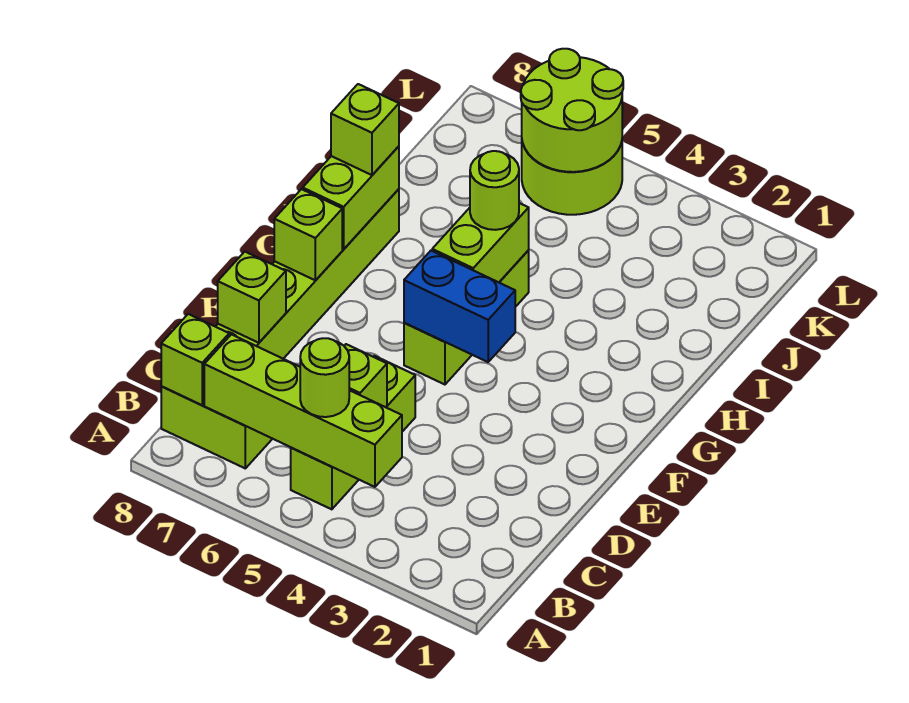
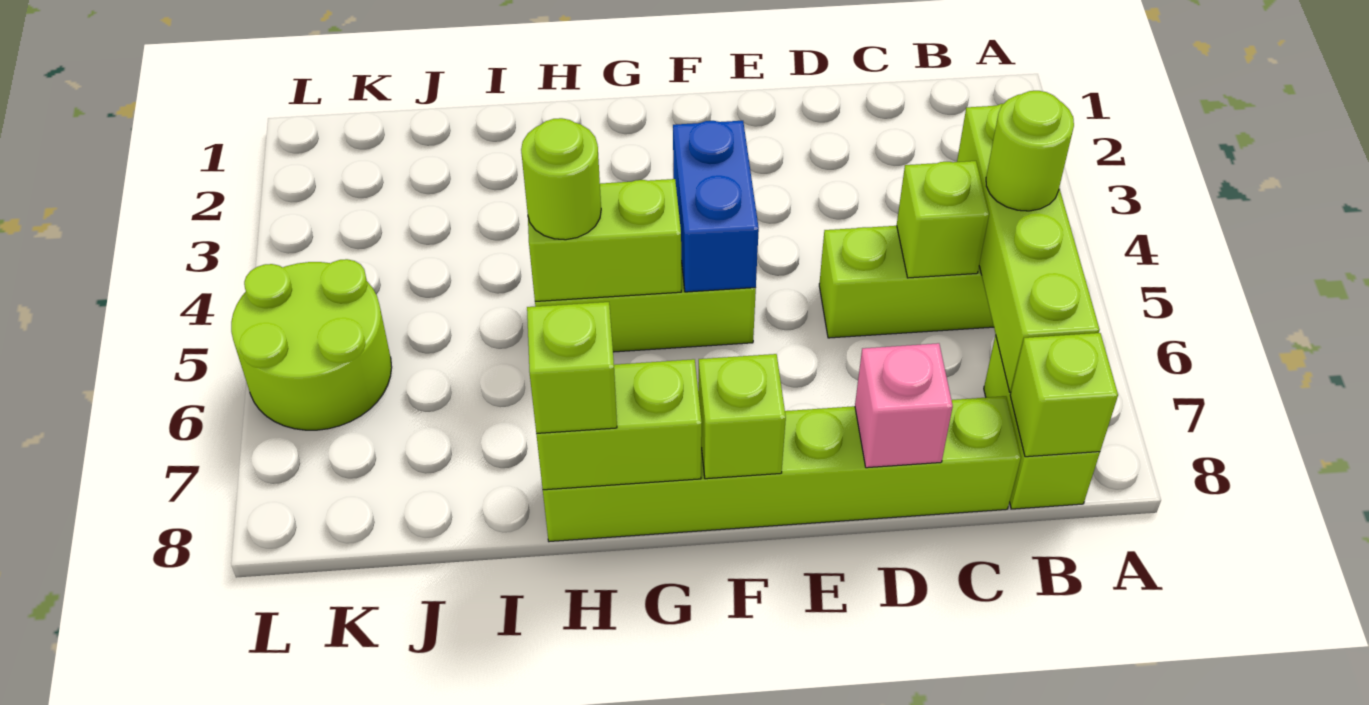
lime brick D8 level 2 -> pink brick D8 level 2
lime round brick K5:L6 level 2 -> none

